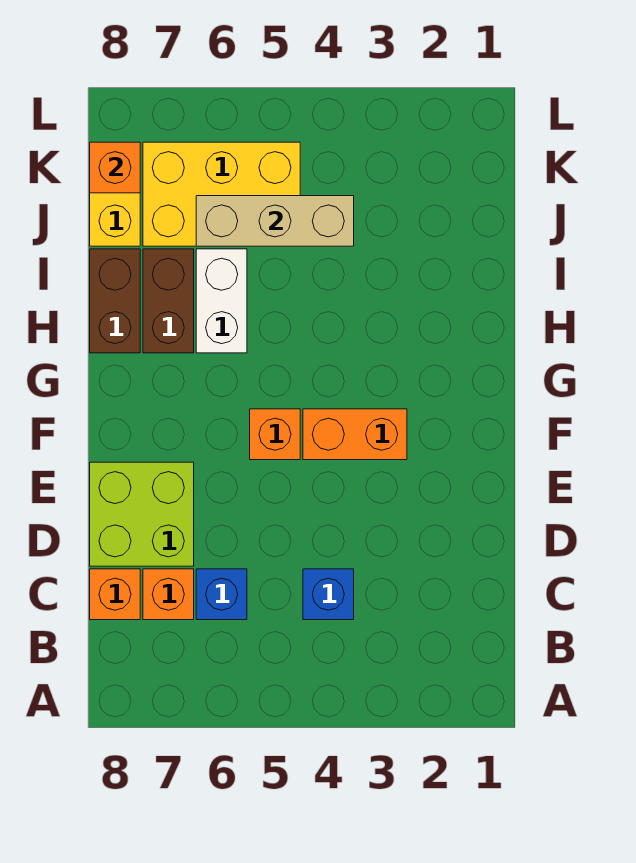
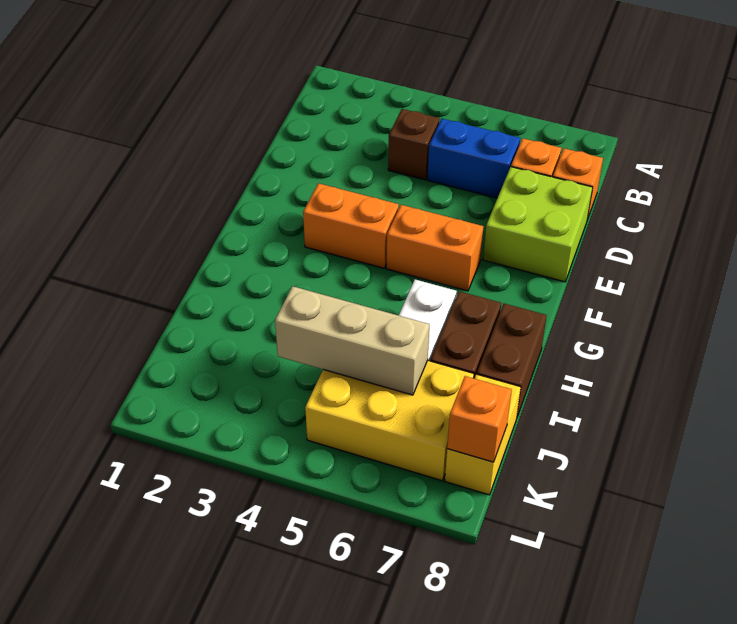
blue brick C4 level 1 -> brown brick C4 level 1
blue brick C6 level 1 -> blue brick C5:C6 level 1
orange brick F5 level 1 -> orange brick F5:F6 level 1

